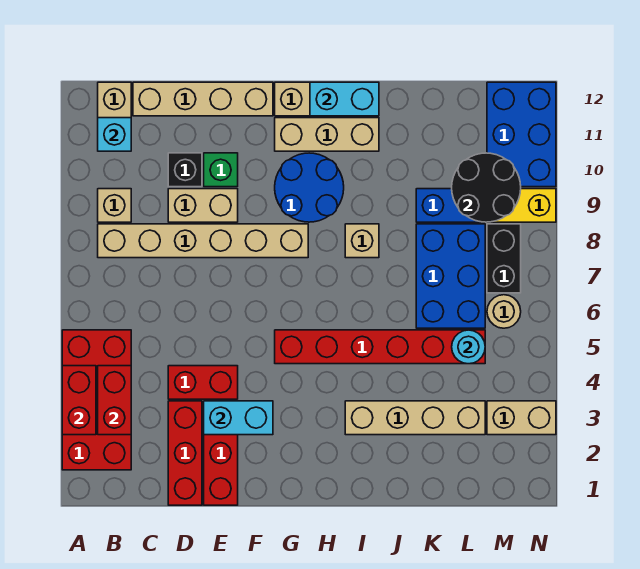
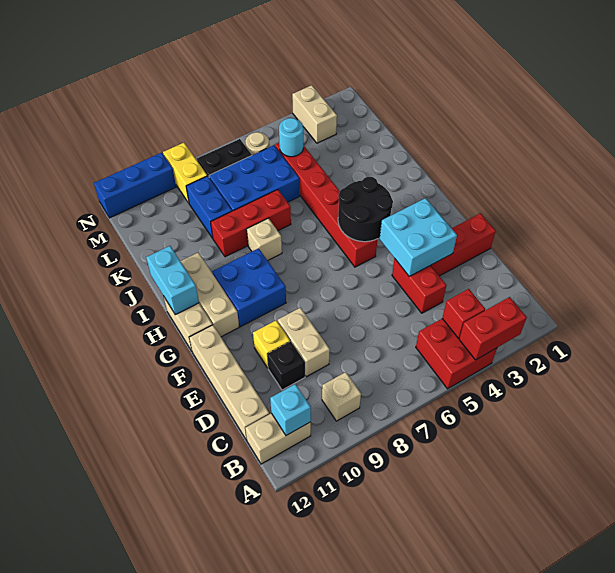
red brick A2:B5 level 1 -> red brick A4:B5 level 1
red brick B3:B4 level 2 -> red brick B4 level 2
tan brick B8:G8 level 1 -> none
red brick D1:D3 level 1 -> red brick J7:J9 level 1
cyan brick E3:F3 level 2 -> cyan brick E3:F4 level 2
green brick E10 level 1 -> yellow brick E10 level 1
blue round brick G9:H10 level 1 -> blue brick G9:H10 level 1
tan brick I3:L3 level 1 -> none
black round brick L9:M10 level 2 -> black round brick G4:H5 level 2
blue brick M10:N12 level 1 -> blue brick N10:N12 level 1

